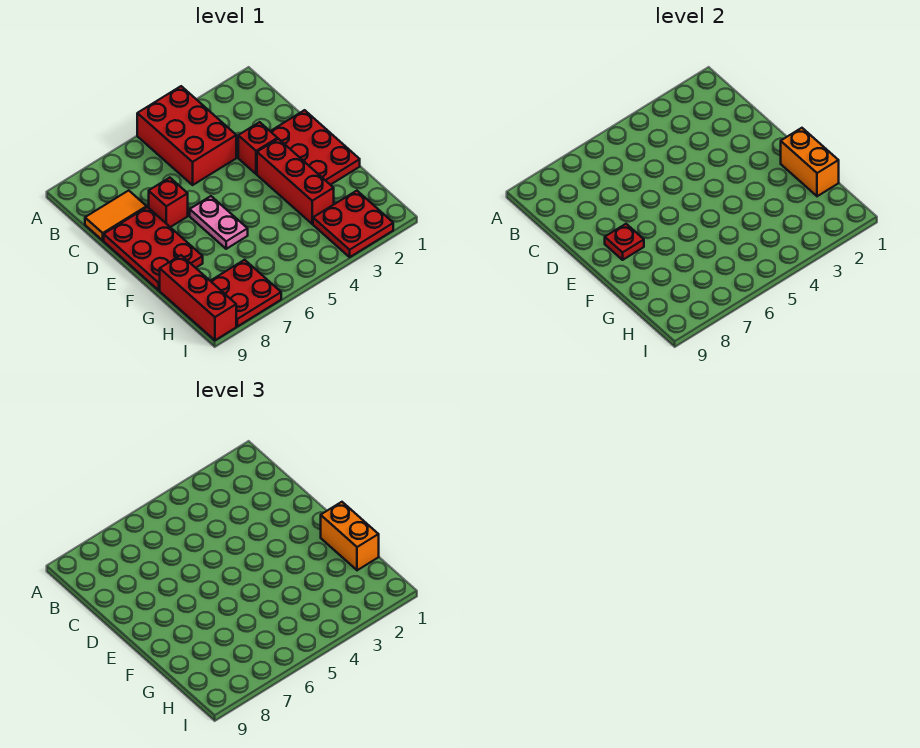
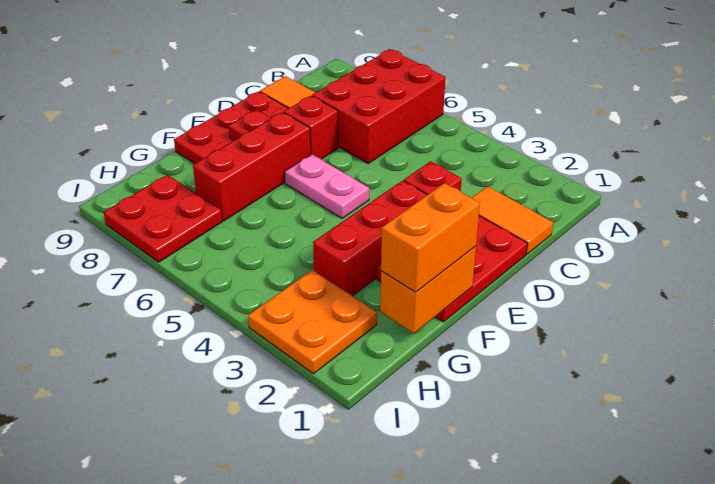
red brick A4:C5 level 1 -> red brick A6:C7 level 1
none -> orange tile C1:C2 level 1
pink plate E6:F6 level 1 -> pink plate E5:E6 level 1
red brick G9:I9 level 1 -> red brick E7:G7 level 1
red plate H2:I3 level 1 -> orange plate H2:I3 level 1

